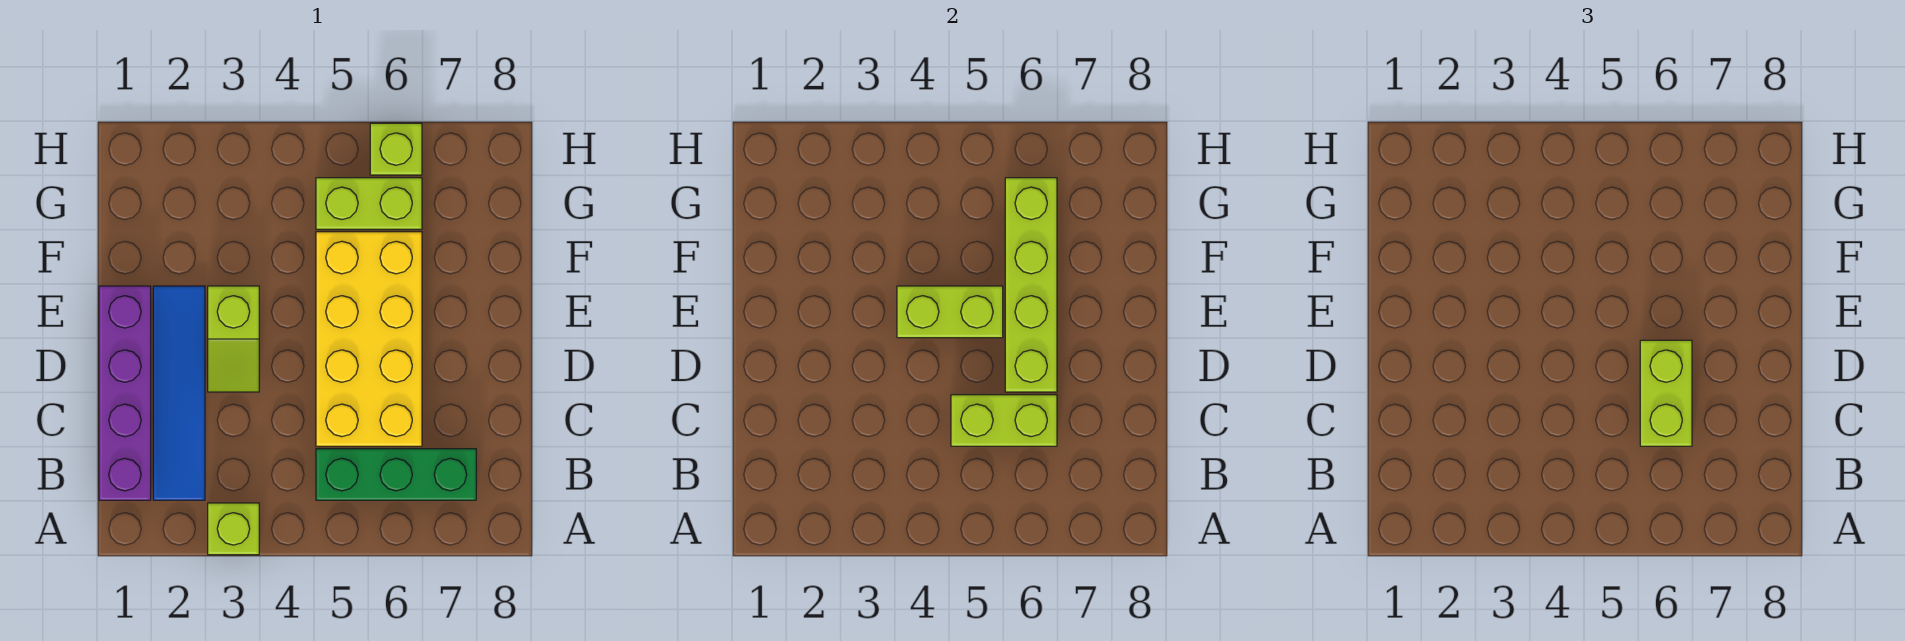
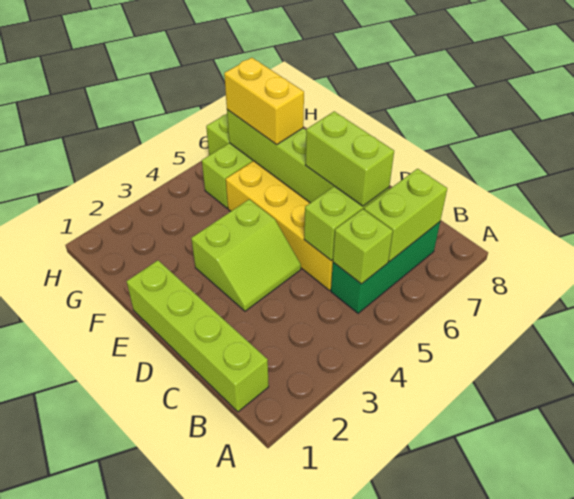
lime brick A3 level 1 -> lime brick B5 level 2
purple brick B1:E1 level 1 -> lime brick B1:E1 level 1
blue tile B2:E2 level 1 -> none
lime slope D3:E3 level 1 top E -> lime slope D3:E4 level 1 top E
lime brick E4:E5 level 2 -> lime brick B6:B7 level 2
none -> yellow brick F6:G6 level 3

